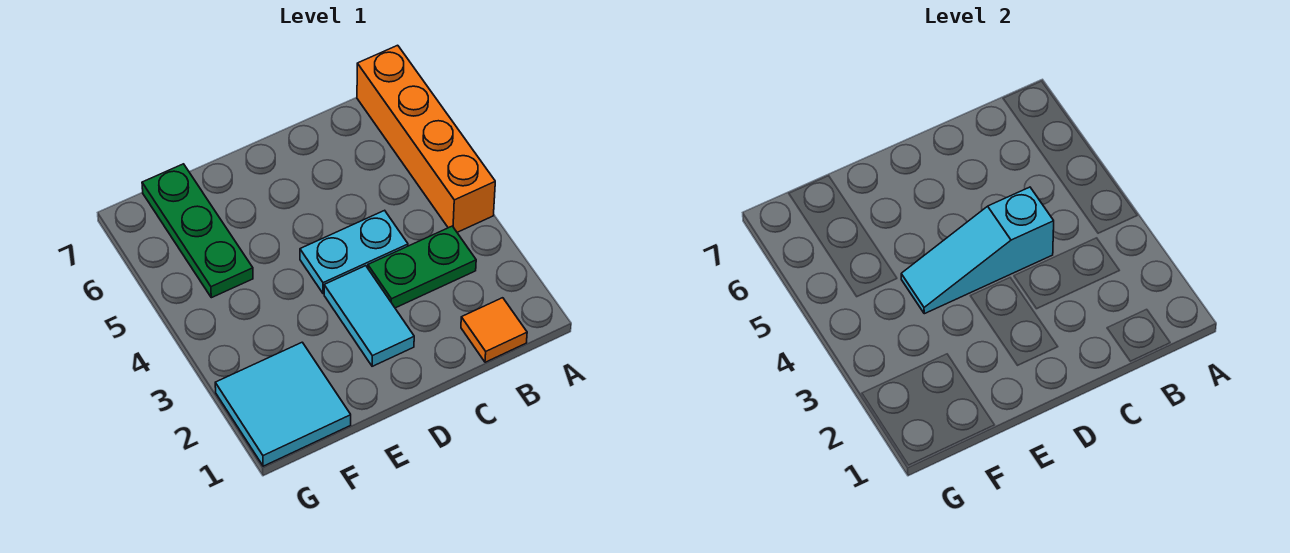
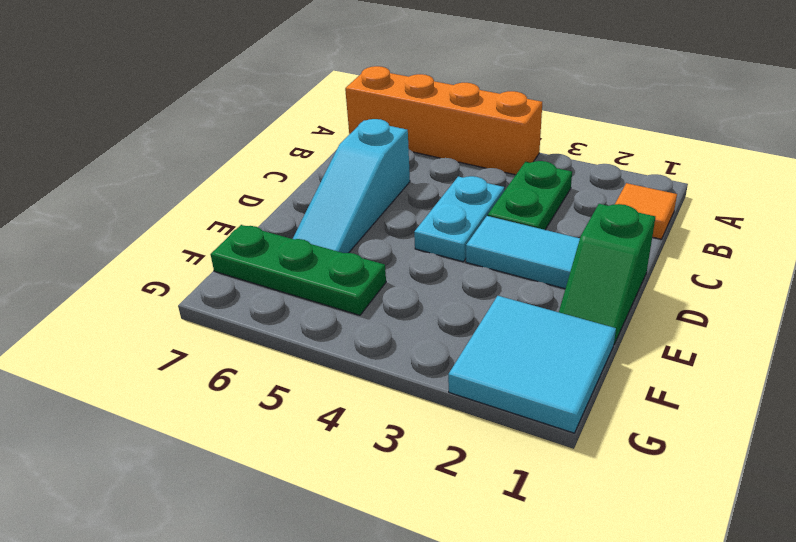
cyan slope C4:E4 level 2 top C -> cyan slope C6:E6 level 1 top C
none -> green slope D1:E1 level 1 top D

